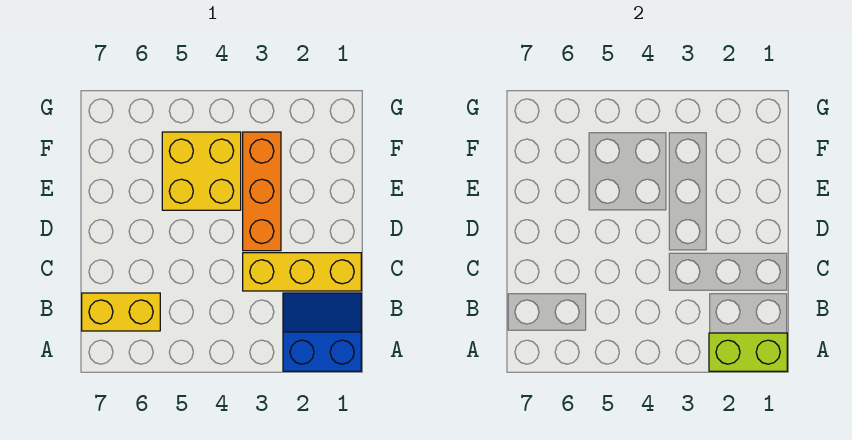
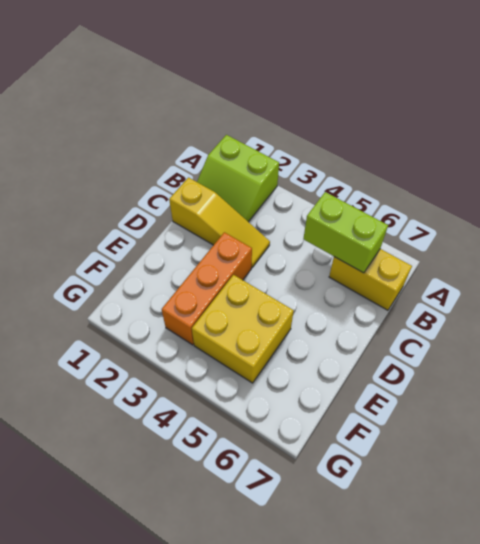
blue slope A1:B2 level 1 top A -> lime slope A1:B2 level 1 top A
lime brick A1:A2 level 2 -> lime brick B5:B6 level 2
yellow brick C1:C3 level 1 -> yellow slope C1:C3 level 1 top 1

